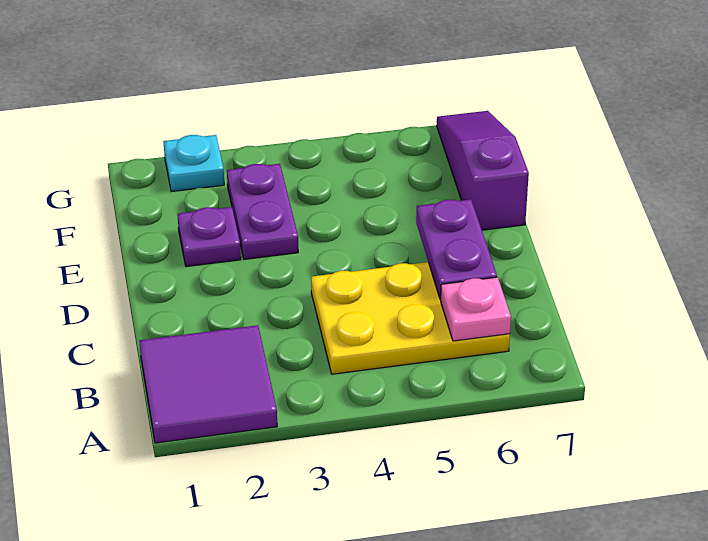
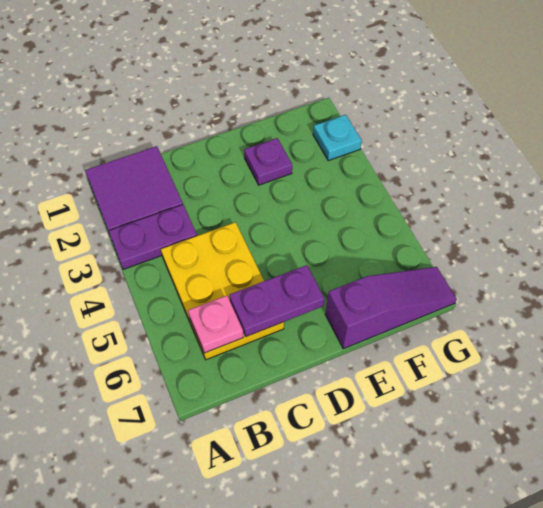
purple plate E3:F3 level 1 -> purple plate A3:B3 level 1

